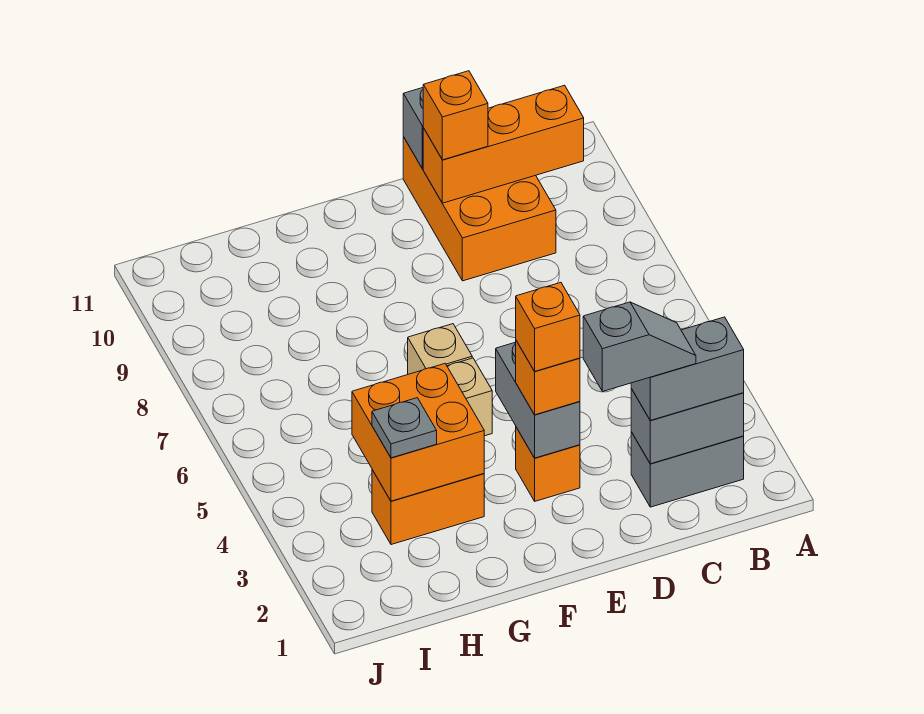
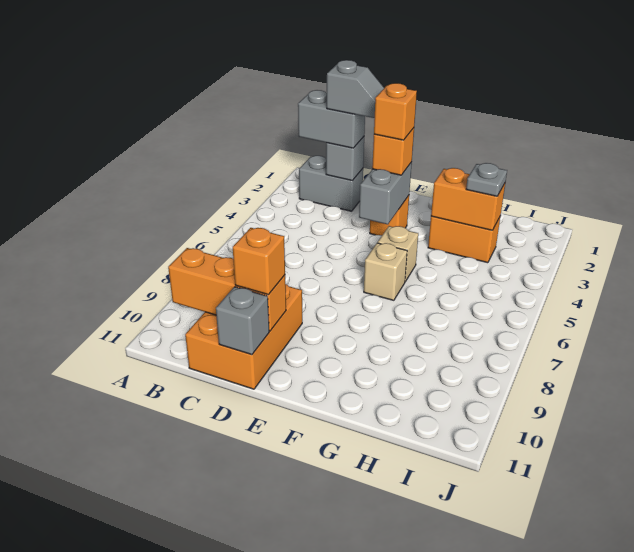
grey brick B2:C2 level 2 -> grey brick C2 level 2
grey slope C2:D2 level 4 top D -> grey slope C2:D2 level 4 top C
orange brick G3:H4 level 2 -> orange brick G3:H3 level 2

